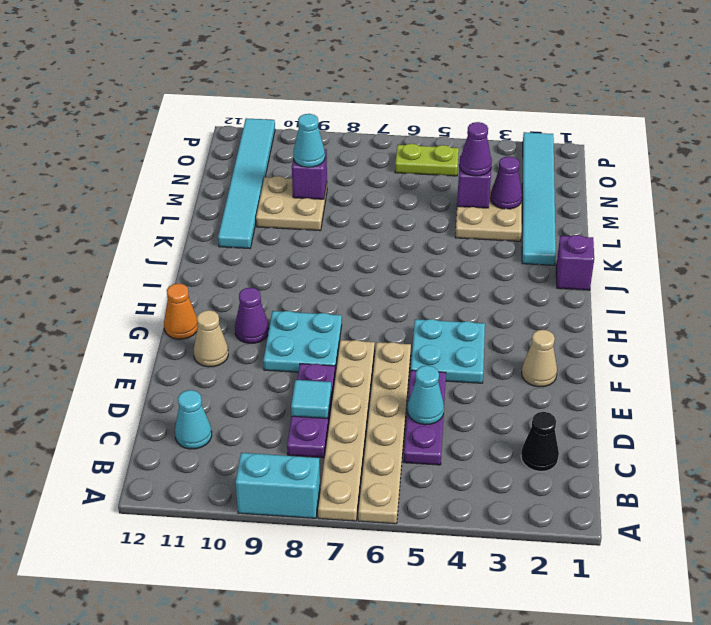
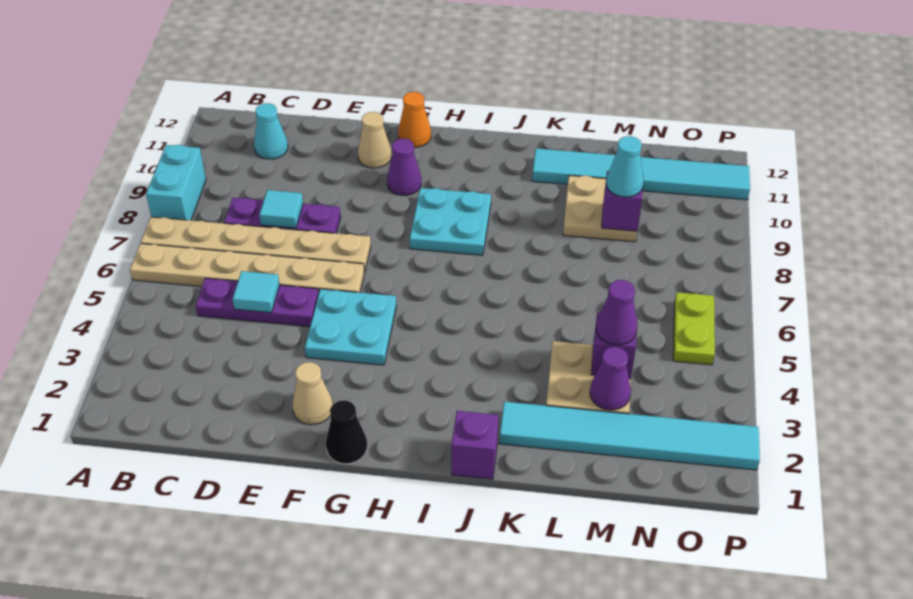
black cone C2 level 1 -> black cone G1 level 1
cyan cone D5 level 2 -> cyan tile D5 level 2
cyan plate F8:G9 level 1 -> cyan plate H8:I9 level 1

